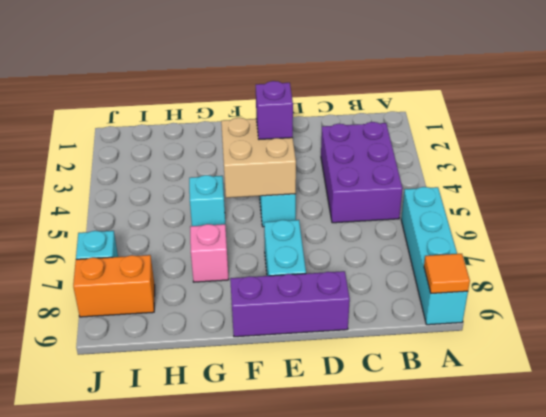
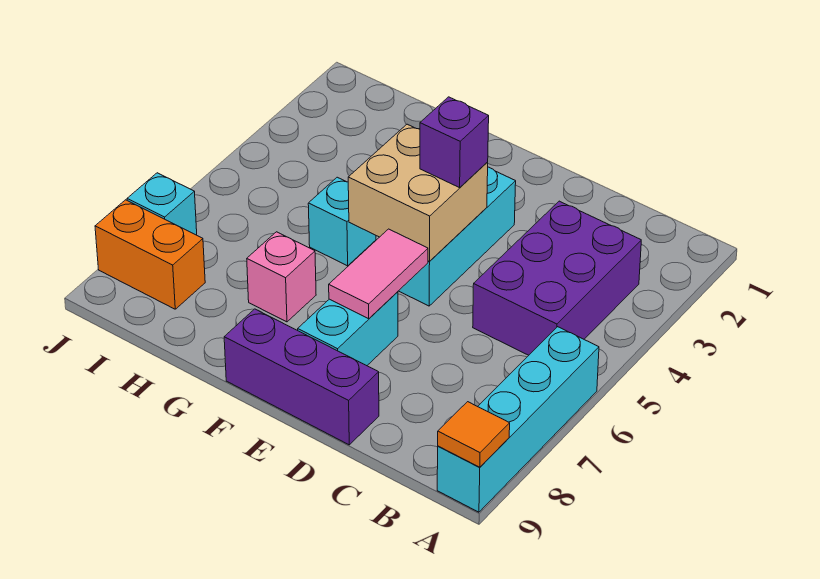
none -> pink tile E6:E7 level 2

